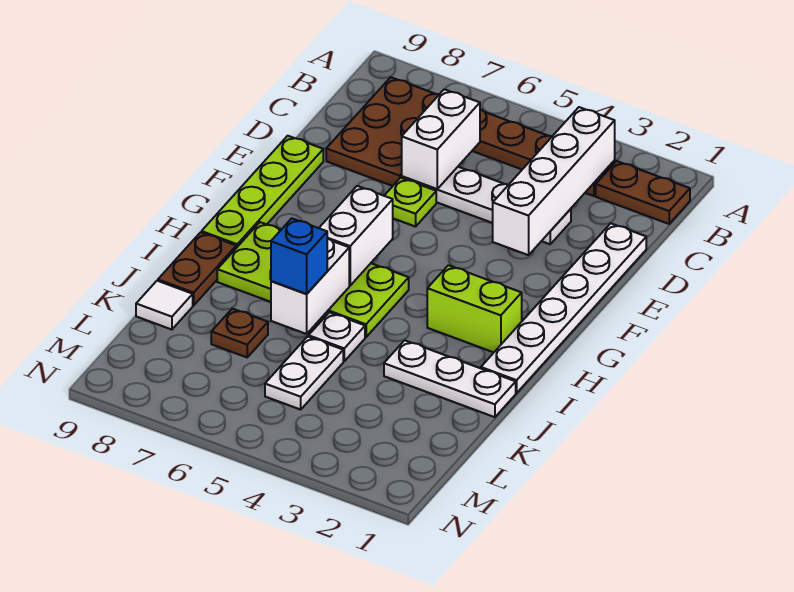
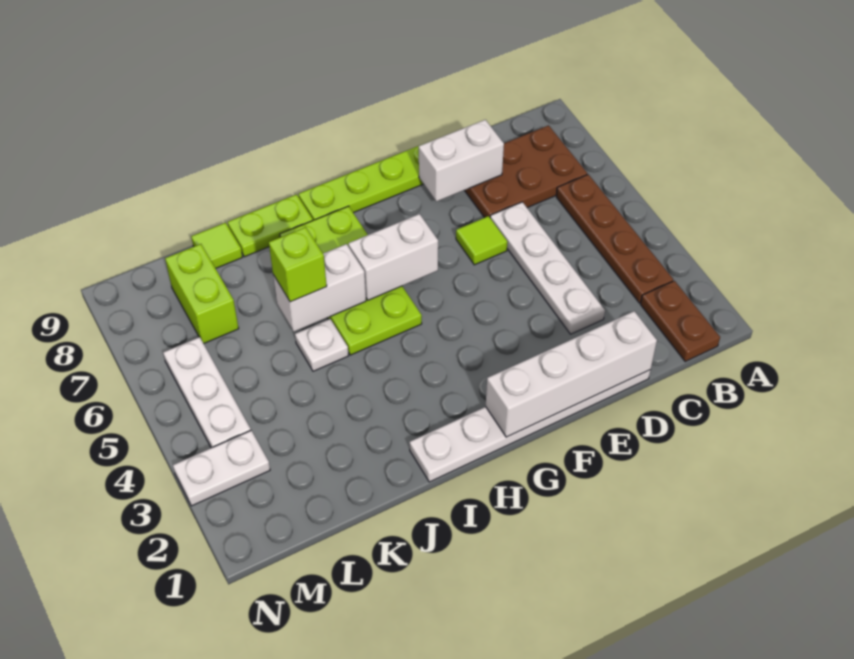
white brick B3:E3 level 2 -> white brick D1:G1 level 2
white brick C6:D6 level 2 -> white brick D8:E8 level 2
lime plate E6 level 1 -> lime tile E6 level 1
lime brick H2:H3 level 1 -> lime brick L7:L8 level 1
brown plate I9:J9 level 1 -> lime plate I9:J9 level 1
white plate J1:J3 level 1 -> white plate M4:M6 level 1
blue brick J6 level 3 -> lime brick J6 level 3
white plate K5:L5 level 1 -> white plate M3:N3 level 1
brown plate K7 level 1 -> none
white tile K9 level 1 -> lime tile K9 level 1

